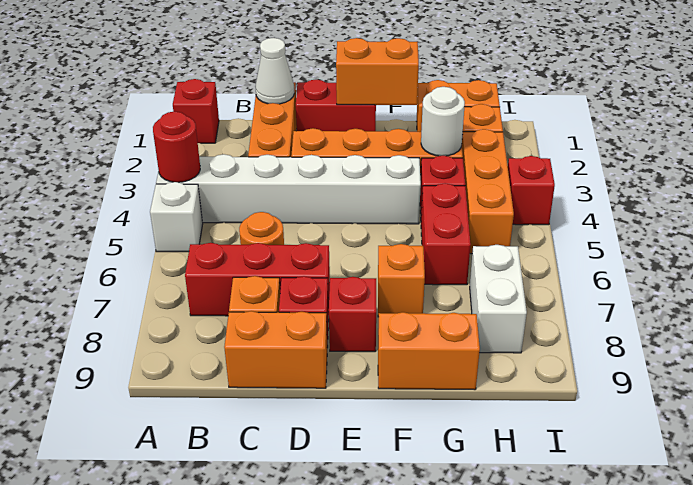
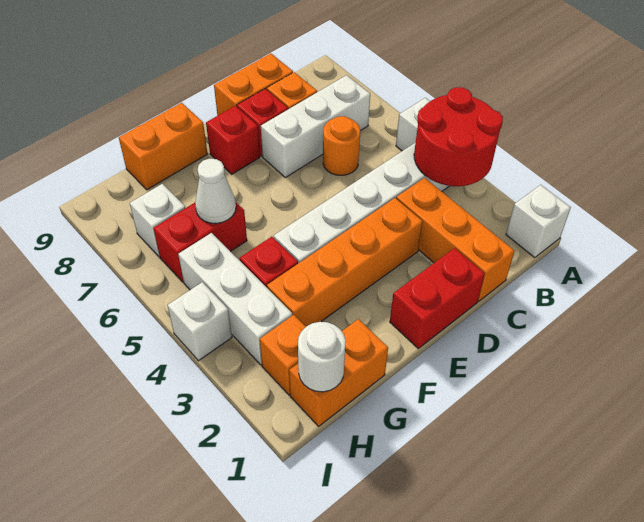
red brick A1 level 1 -> white brick A1 level 1
red round brick A4 level 2 -> red round brick A3:B4 level 2
red brick B7:D7 level 1 -> white brick B7:D7 level 1
white cone C1 level 2 -> white cone G6 level 2
orange brick E1:F1 level 2 -> none
orange brick F7 level 1 -> none
white round brick G3 level 2 -> white round brick H1 level 2
red brick G5:G6 level 1 -> red brick G6:H6 level 1
orange brick H3:H5 level 1 -> white brick H3:H5 level 1
white brick H7:H8 level 1 -> white brick H7 level 1
red brick I4 level 1 -> white brick I4 level 1

